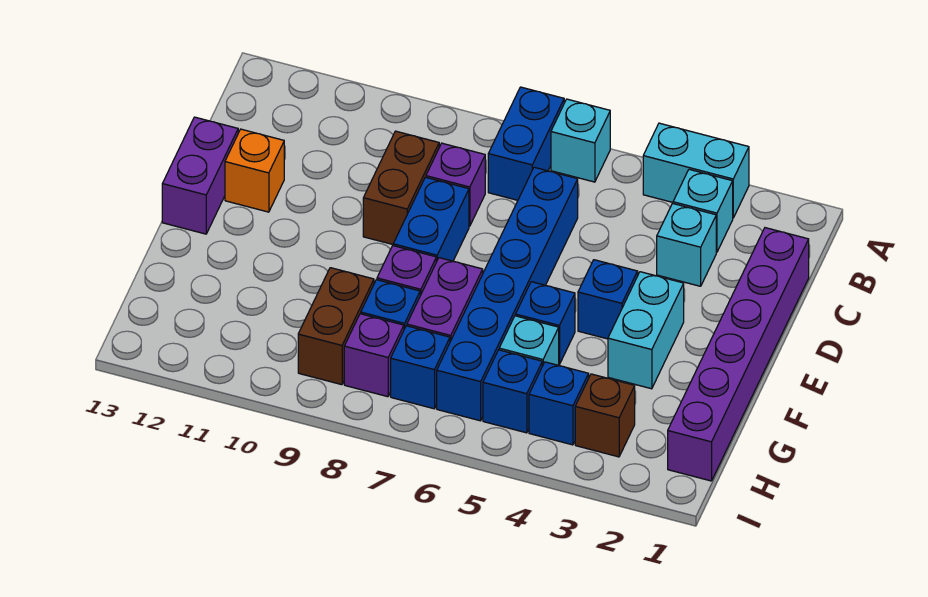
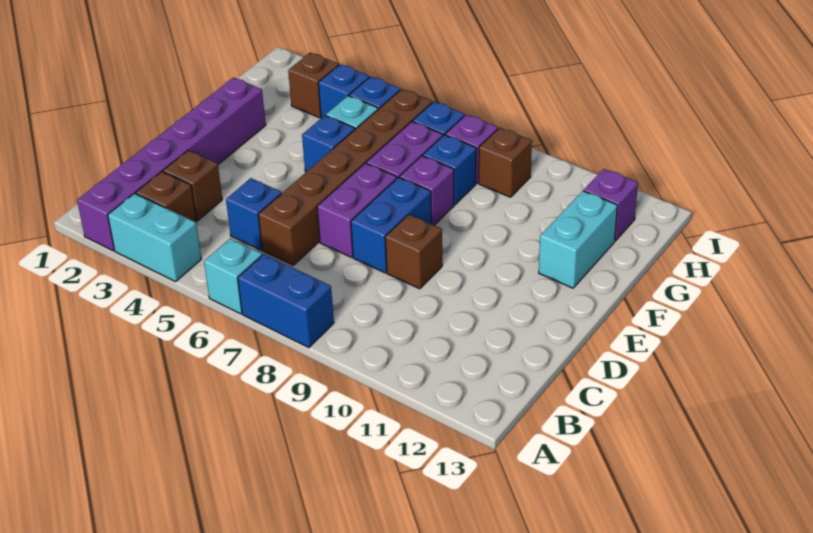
blue brick A7:B7 level 1 -> blue brick A7:A8 level 1
cyan brick B3 level 1 -> brown brick B3 level 1
purple brick C1:H1 level 1 -> purple brick A2:F2 level 1
cyan brick C3 level 1 -> brown brick C3 level 1
blue brick C6:H6 level 1 -> brown brick C6:H6 level 1
purple brick C8 level 1 -> purple brick H12 level 1
brown brick C9:D9 level 1 -> brown brick D9 level 1
orange brick D12 level 1 -> none
purple brick D13:E13 level 1 -> purple brick D7:E7 level 1
cyan brick E3:F3 level 1 -> cyan brick F12:G12 level 1
blue brick E4 level 1 -> blue brick C5 level 1
brown brick G9:H9 level 1 -> brown brick H9 level 1

